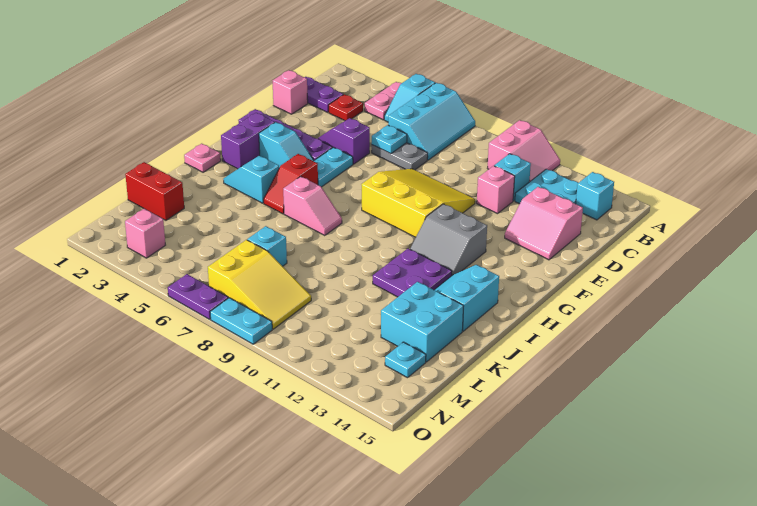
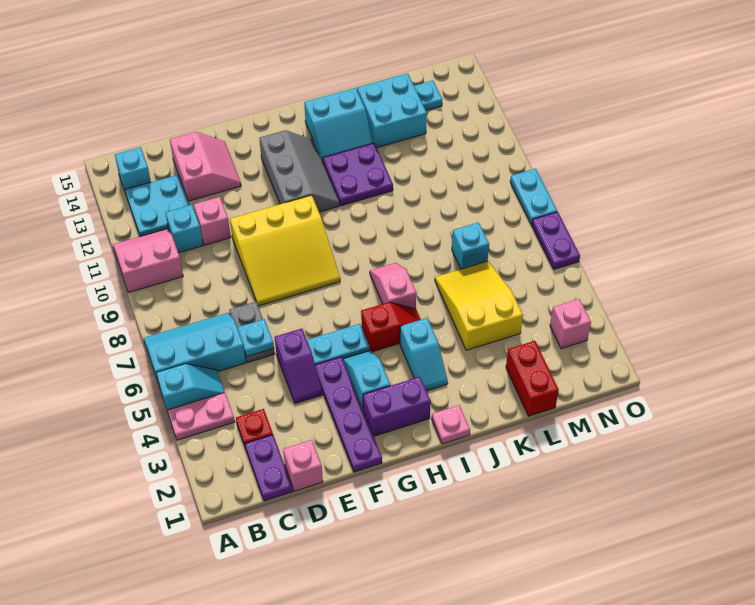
yellow slope E8:G10 level 1 top G -> yellow slope E8:G10 level 1 top 10
grey slope G11:H12 level 1 top G -> grey slope G11:H13 level 1 top G
yellow slope M7:N9 level 1 top 7 -> yellow slope K4:L6 level 1 top 4

